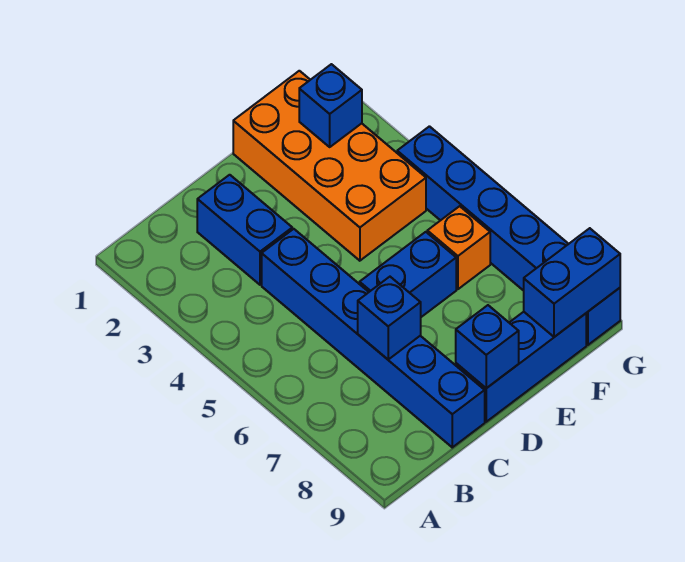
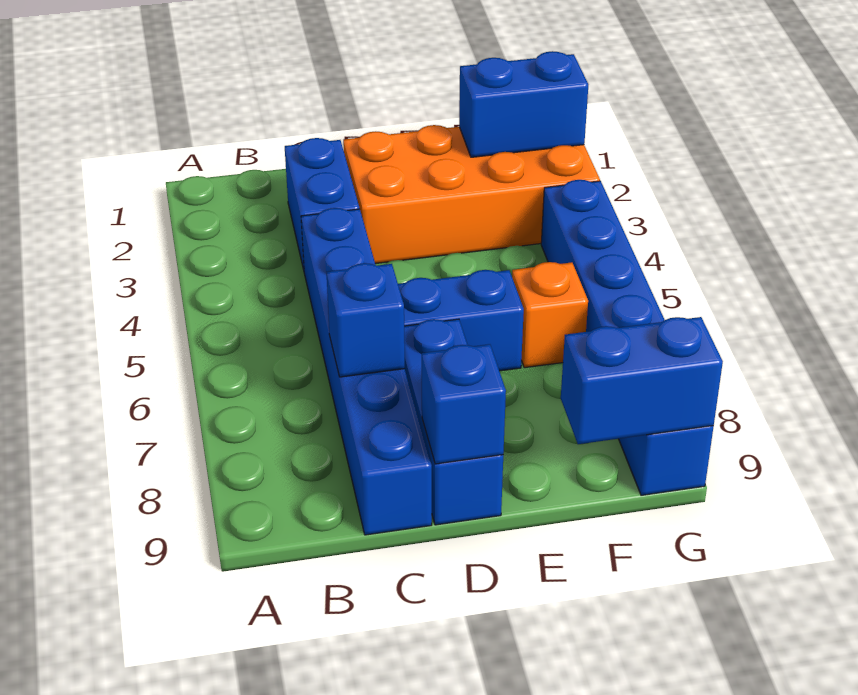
blue brick D9:F9 level 1 -> blue brick D7:D9 level 1
orange brick E1:F4 level 1 -> orange brick D2:G3 level 1
blue brick F2 level 2 -> blue brick F2:G2 level 2

